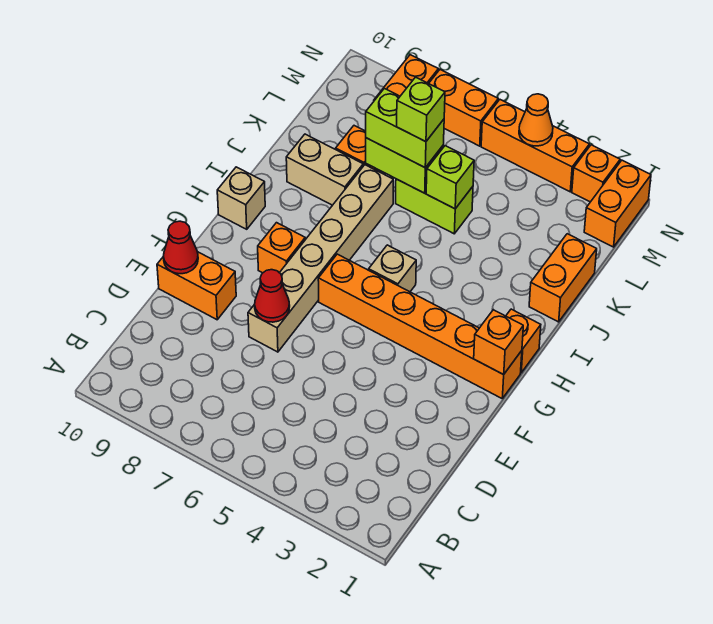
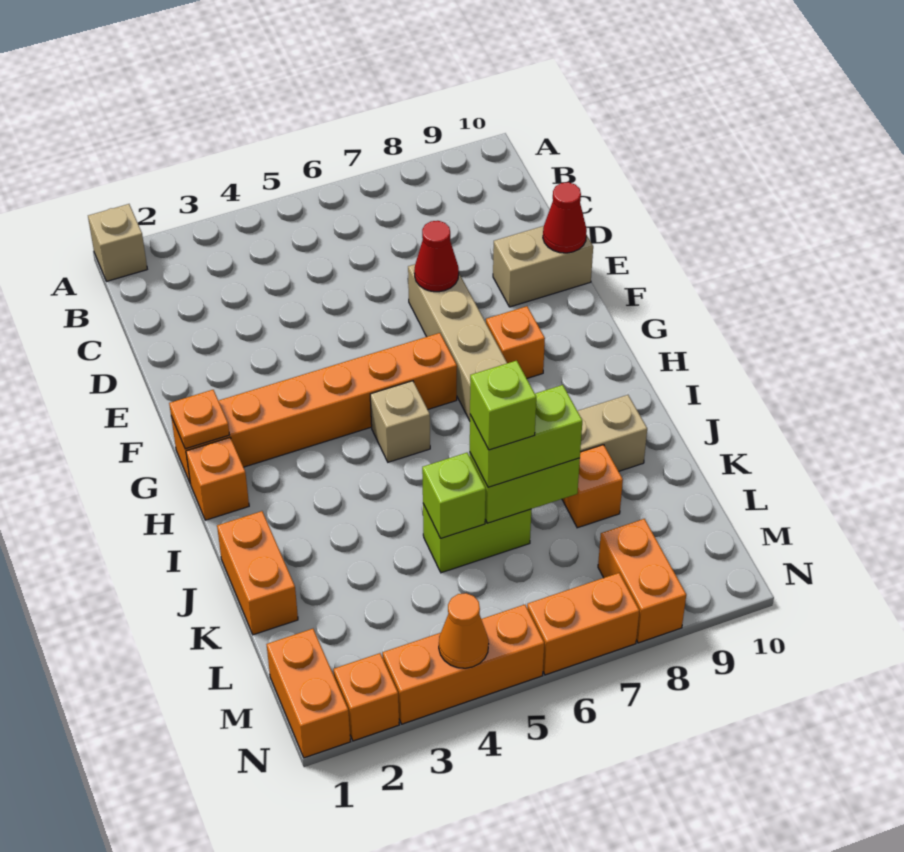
orange brick E9:E10 level 1 -> tan brick E9:E10 level 1
orange brick G1 level 2 -> orange plate G1 level 2
tan brick H10 level 1 -> tan brick A1 level 1

